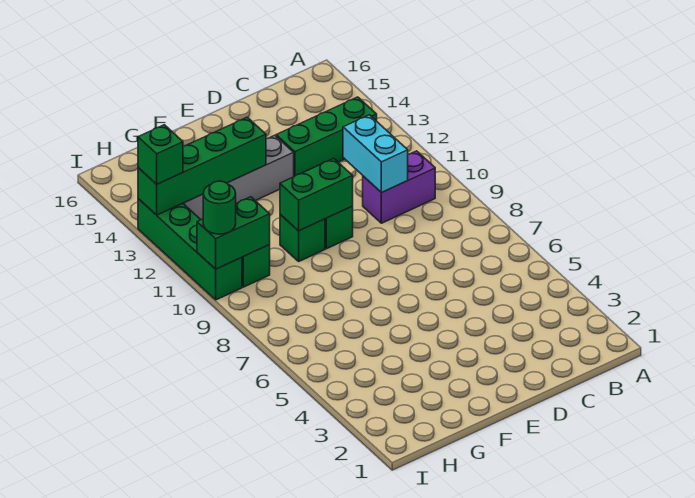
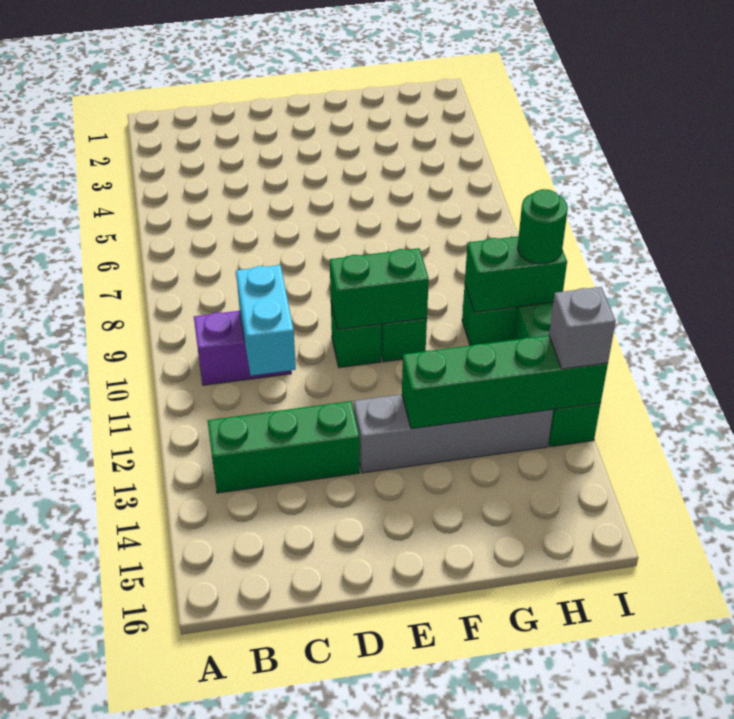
green brick I13 level 3 -> grey brick I13 level 3

